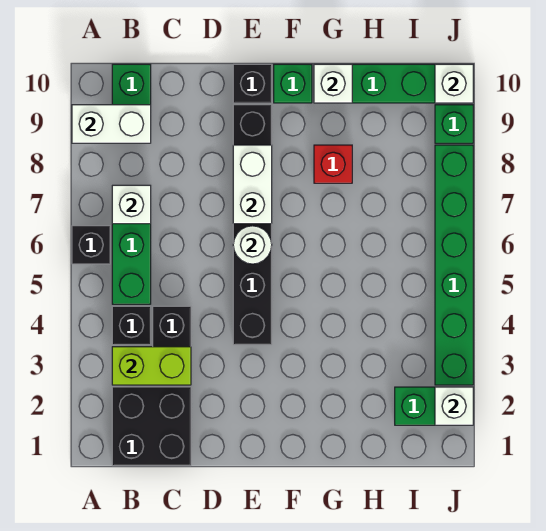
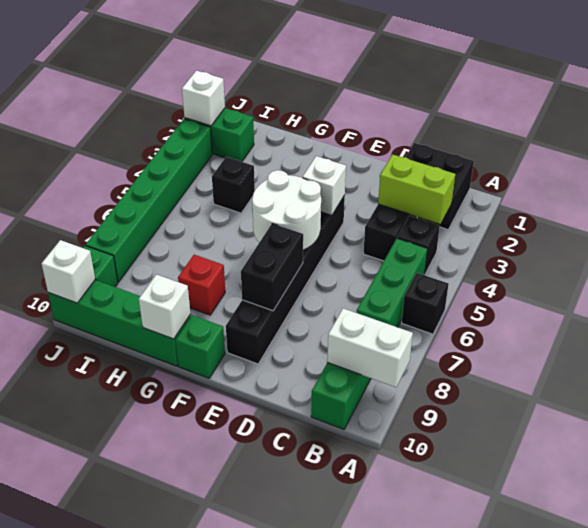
white brick B7 level 2 -> white brick E4 level 2
white round brick E6 level 2 -> white round brick E5:F6 level 2
white brick E7:E8 level 2 -> black brick E7:E8 level 2
black brick E10 level 1 -> black brick H4 level 1

